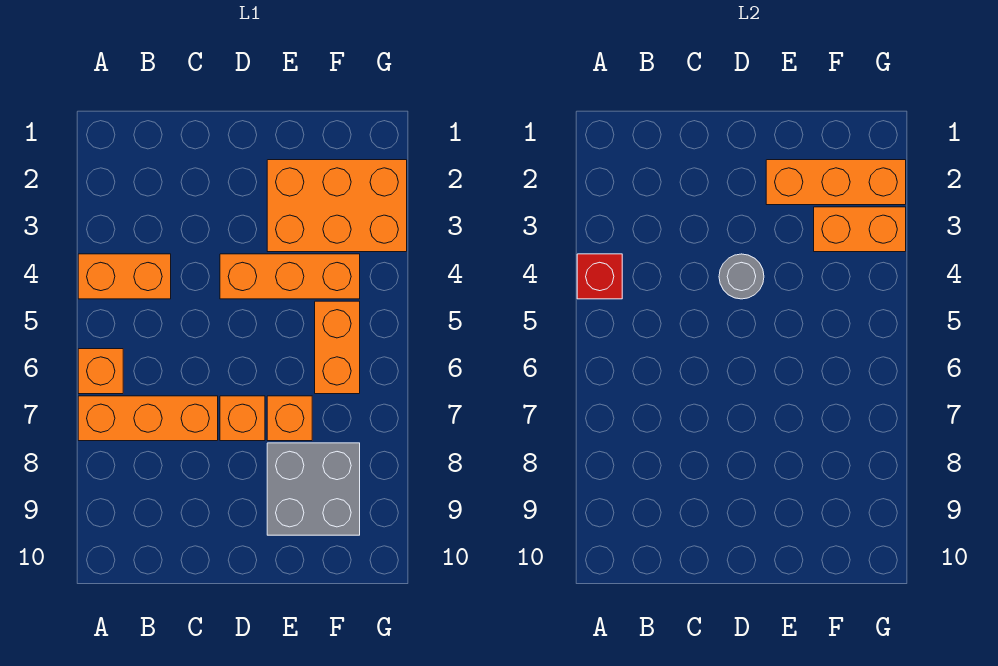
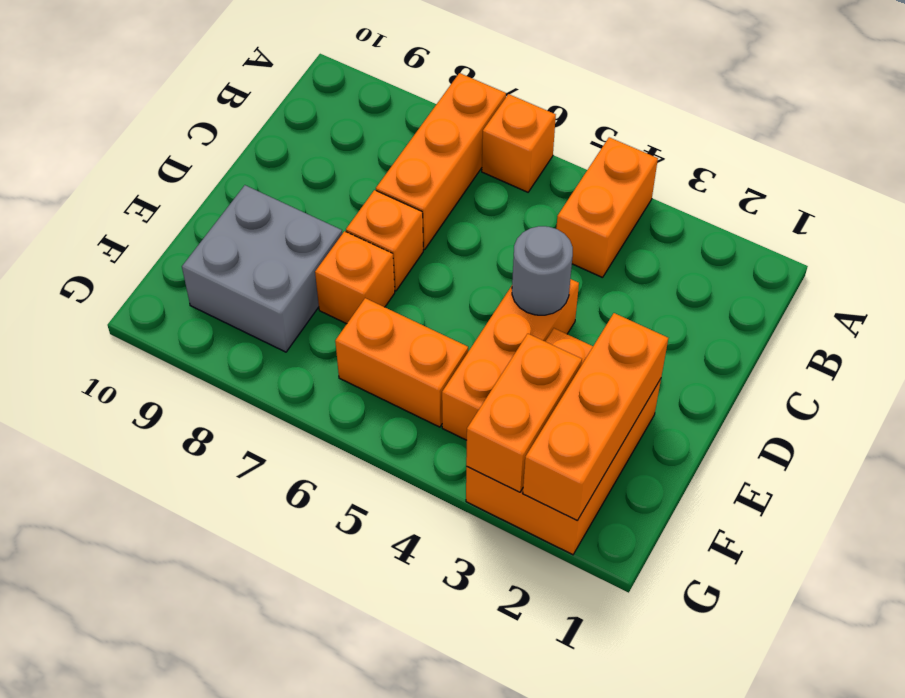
red brick A4 level 2 -> none

